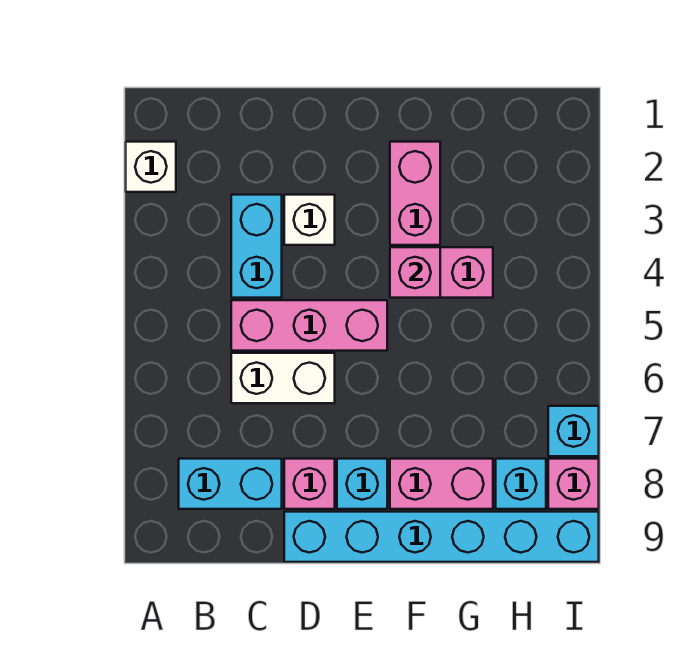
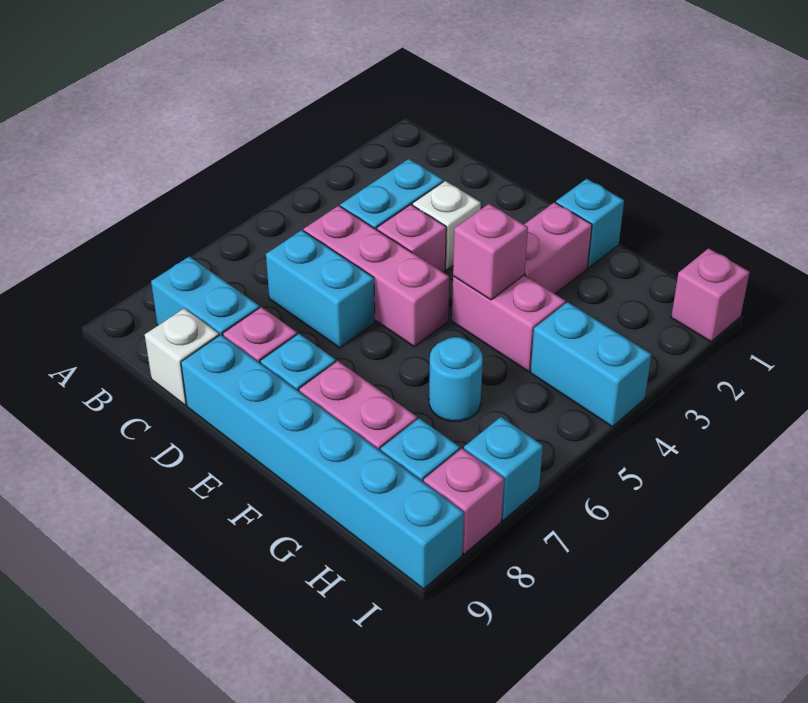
white brick A2 level 1 -> white brick C9 level 1
white brick C6:D6 level 1 -> cyan brick C6:D6 level 1
none -> pink brick D4 level 1
none -> cyan brick F1 level 1
none -> cyan round brick G6 level 1
none -> cyan brick H4:I4 level 1
none -> pink brick I1 level 1

